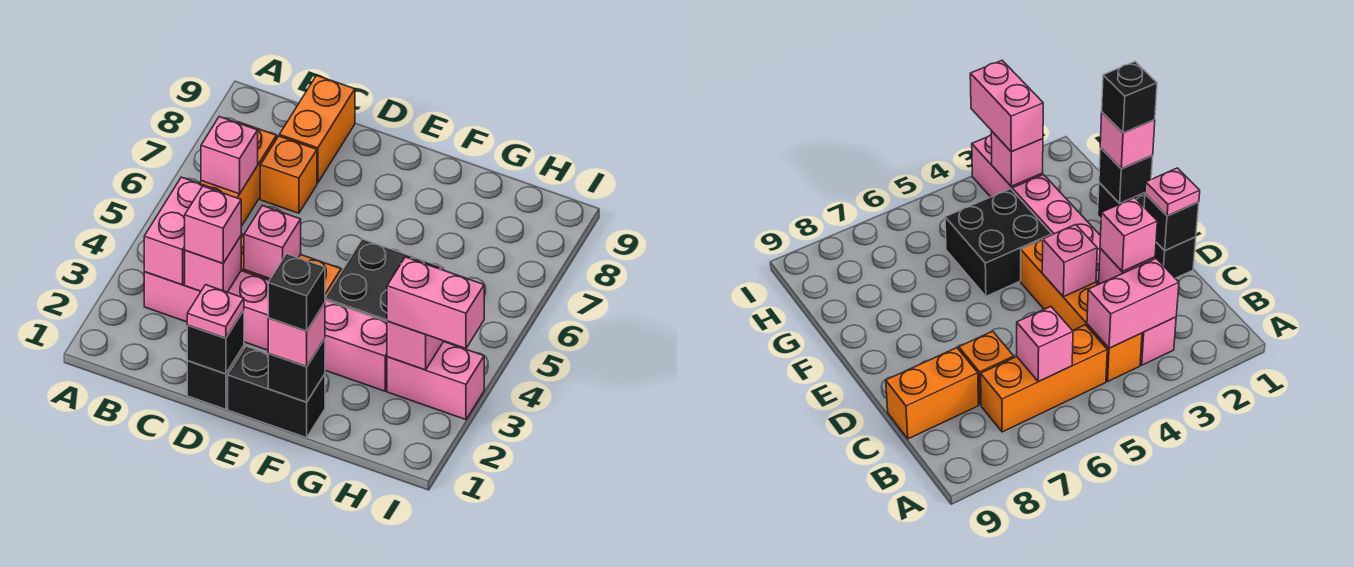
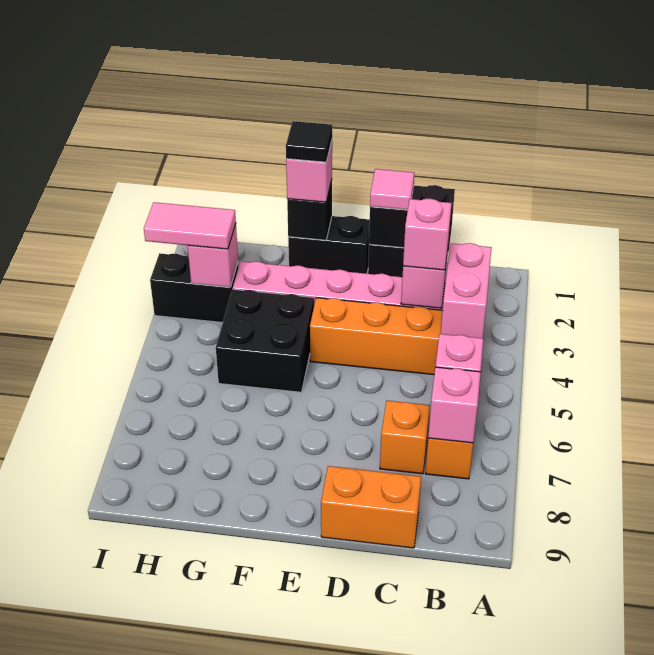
orange brick C8:C9 level 1 -> orange brick C9:D9 level 1
black brick D1 level 2 -> black brick C1:D1 level 2
pink plate D1 level 3 -> pink tile D1 level 3
pink brick D4 level 2 -> pink brick B7 level 2
black brick F1 level 4 -> black tile F1 level 4
pink brick H3:I3 level 1 -> black brick H3:I3 level 1
pink brick H3:I3 level 3 -> pink tile H3:I3 level 3

